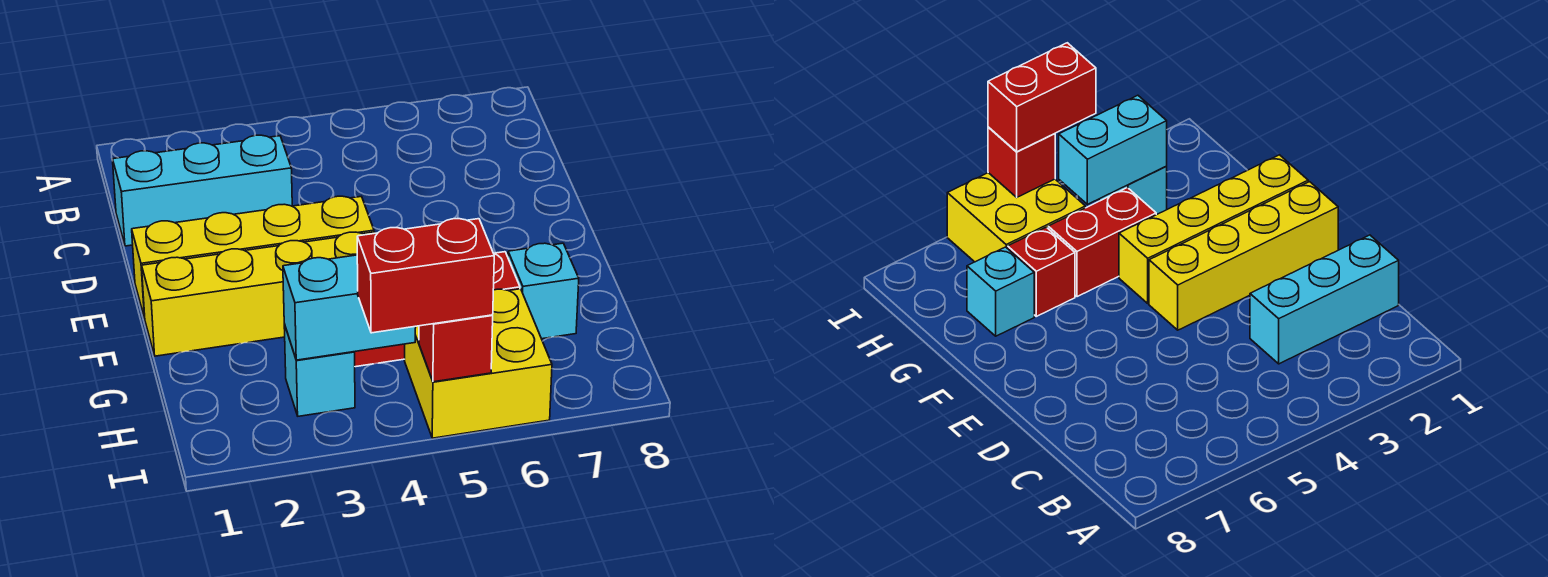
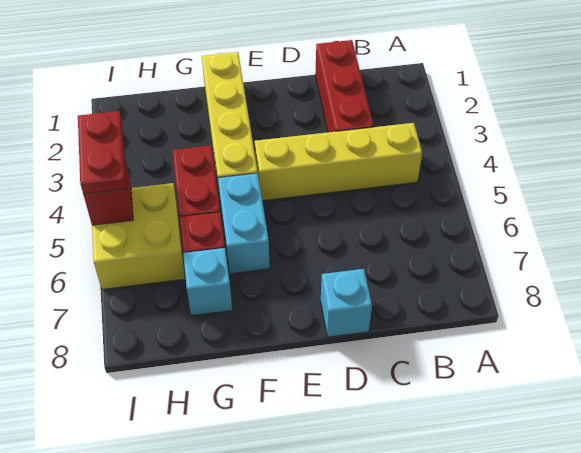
cyan brick C1:C3 level 1 -> red brick C1:C3 level 1
yellow brick E1:E4 level 1 -> yellow brick B4:E4 level 1
cyan brick H3 level 1 -> cyan brick D8 level 1
cyan brick H3:H4 level 2 -> cyan brick F5:F6 level 1
red brick I4:I5 level 3 -> red plate I4:I5 level 3

